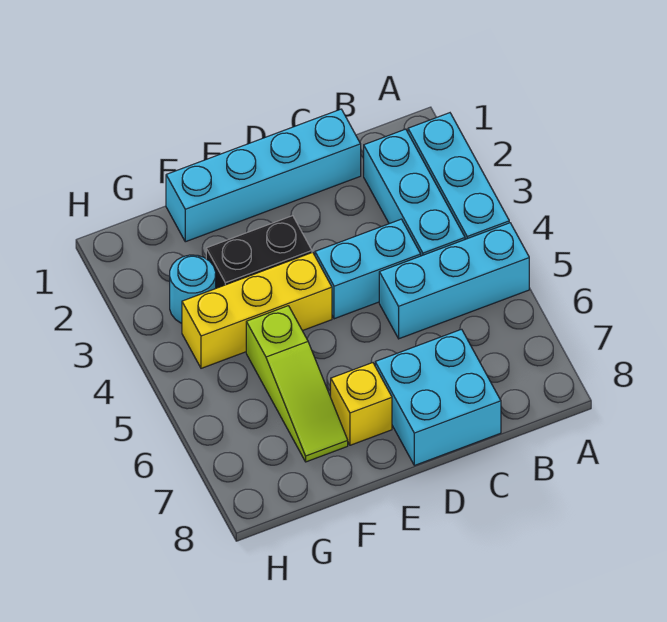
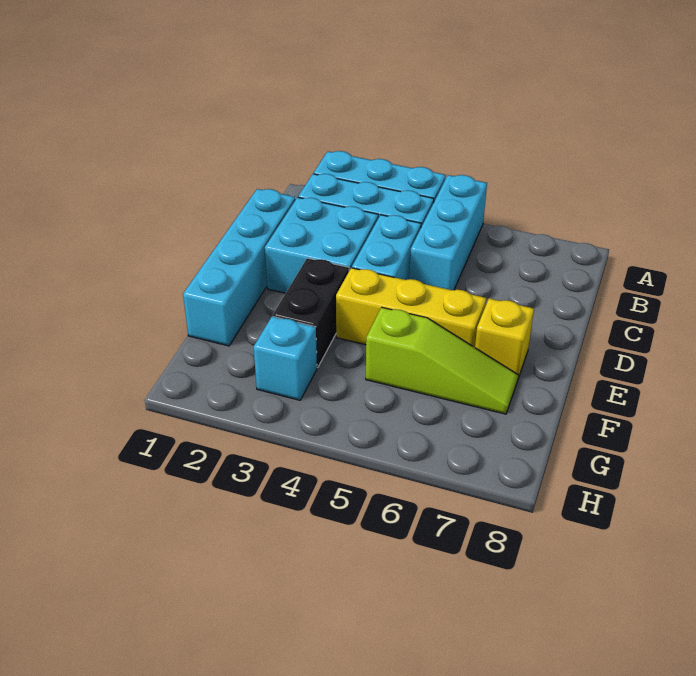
cyan brick C7:D8 level 1 -> cyan brick C2:D3 level 1
yellow brick E4:G4 level 1 -> yellow brick E4:E6 level 1
cyan round brick G3 level 1 -> cyan brick G3 level 1

